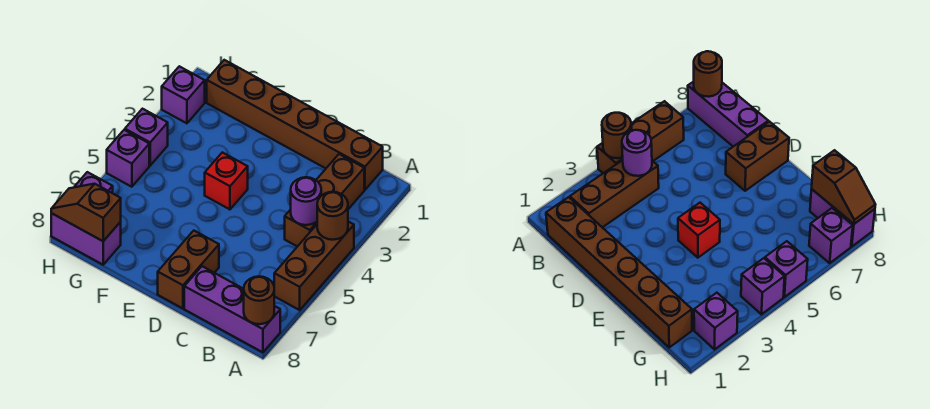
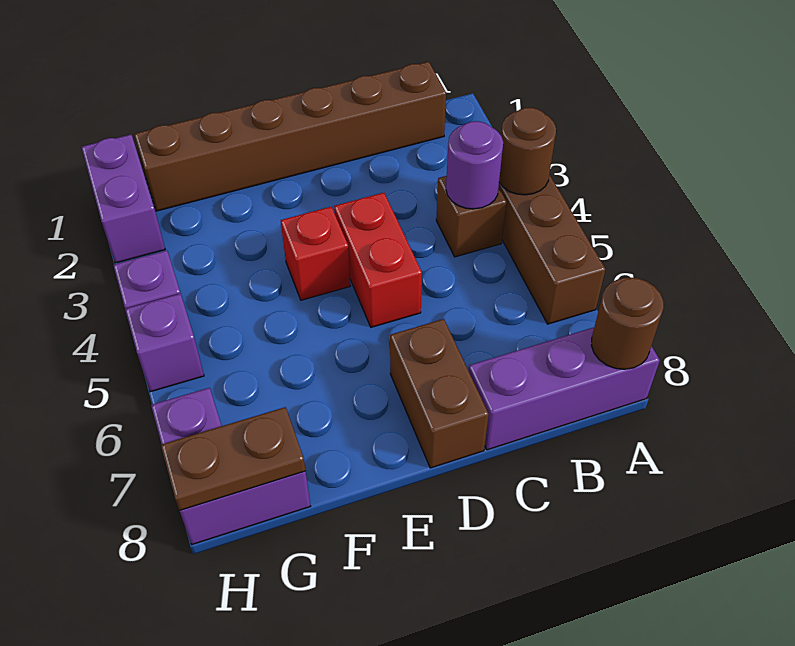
brown brick B2:B4 level 1 -> brown brick B4 level 1
none -> red brick D4:D5 level 1
brown slope G8:H8 level 2 top G -> brown plate G8:H8 level 2
purple brick H2 level 1 -> purple brick H1:H2 level 1

